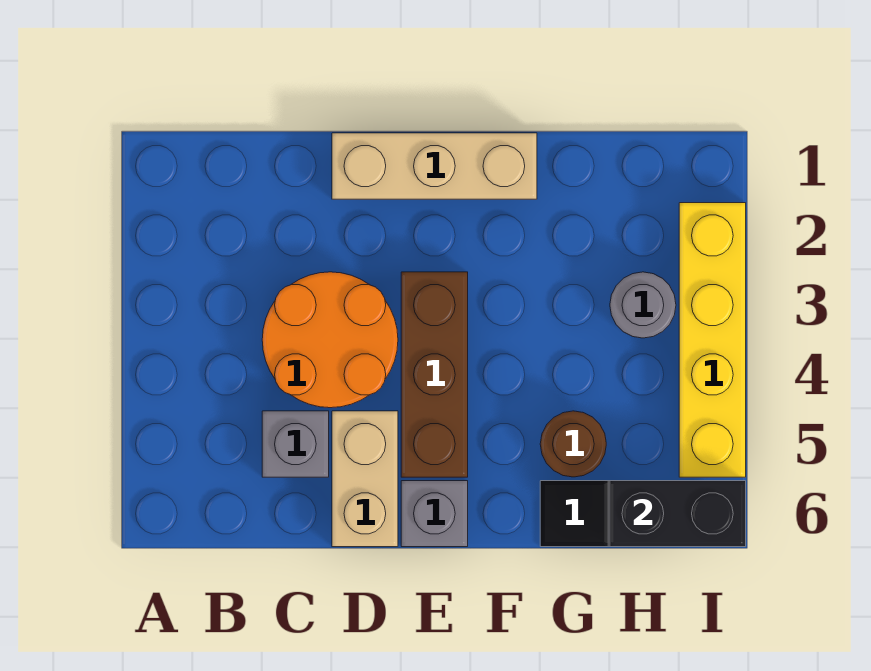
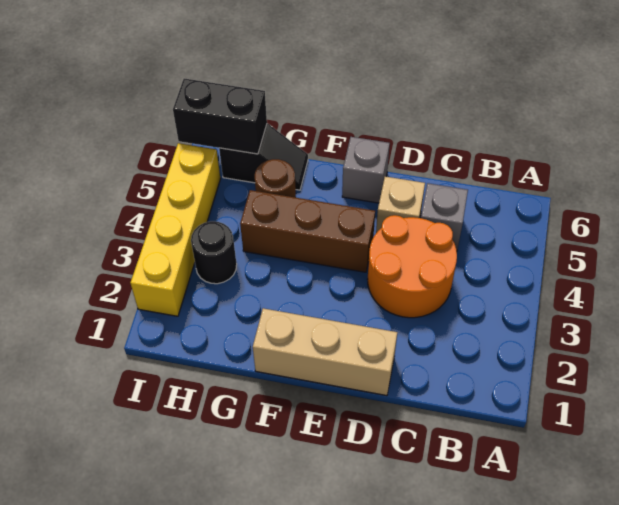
tan brick D5:D6 level 1 -> tan brick D5 level 1
brown brick E3:E5 level 1 -> brown brick E4:G4 level 1
grey round brick H3 level 1 -> black round brick H3 level 1

